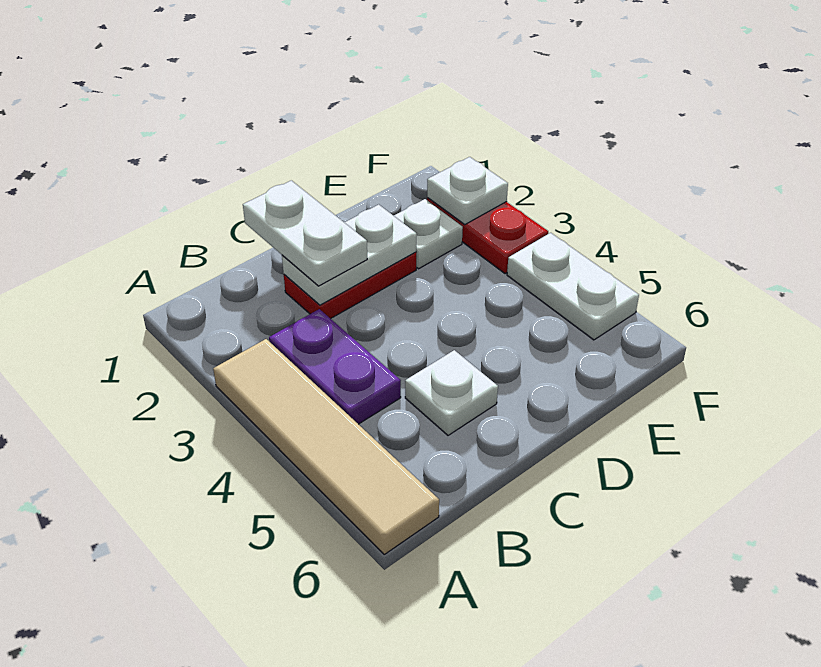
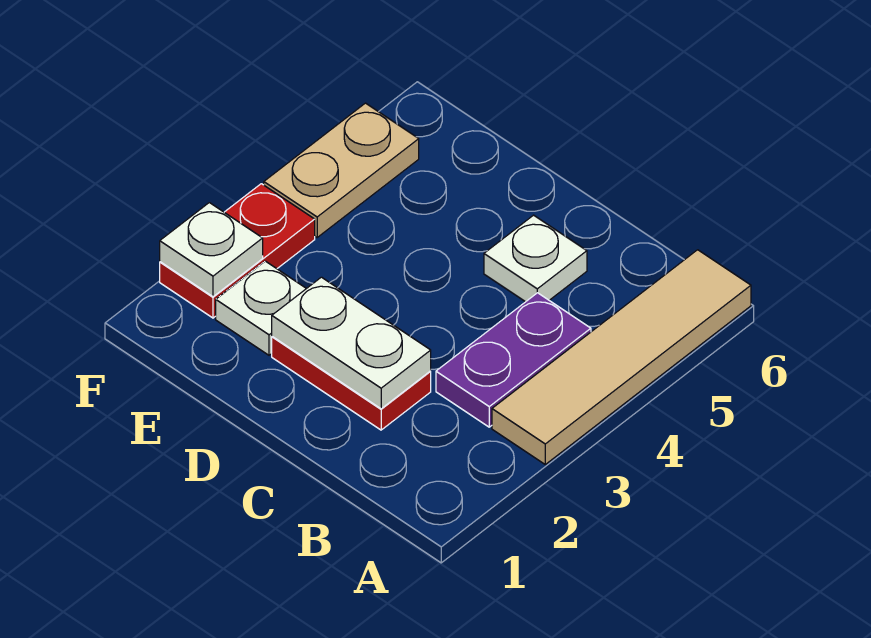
white plate C1:C2 level 3 -> none
white plate F4:F5 level 1 -> tan plate F4:F5 level 1

